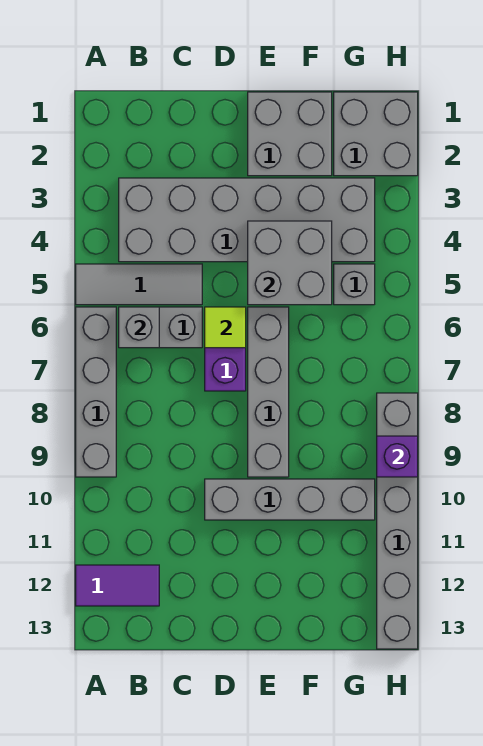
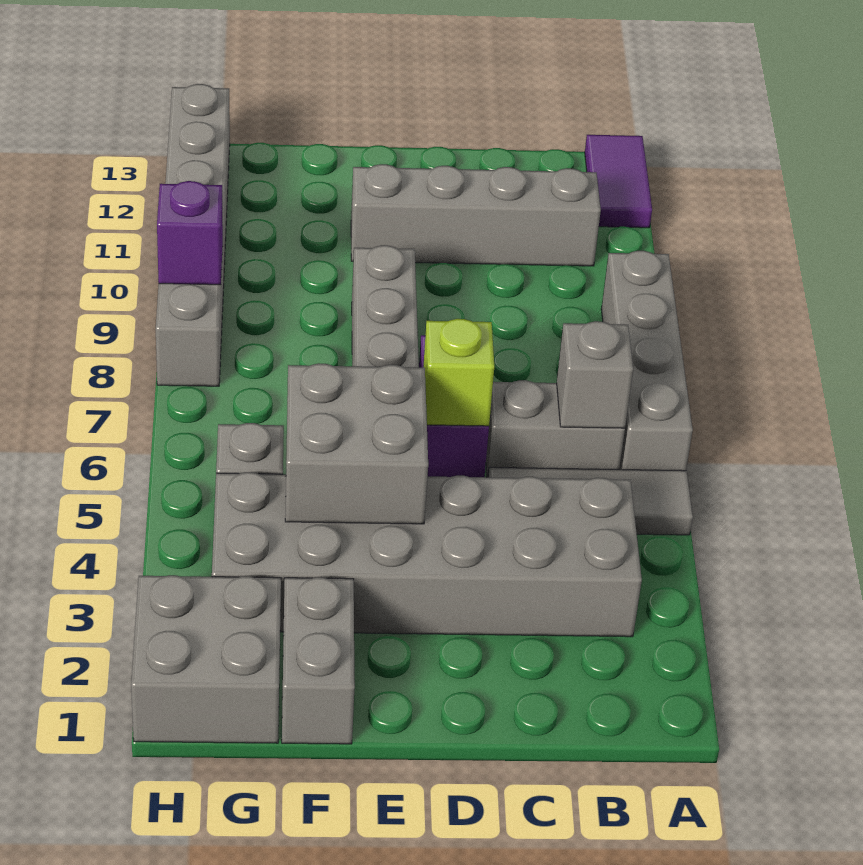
purple tile A12:B12 level 1 -> purple tile A12:A13 level 1
lime tile D6 level 2 -> lime brick D6 level 2
grey brick D10:G10 level 1 -> grey brick B11:E11 level 1
grey brick E1:F2 level 1 -> grey brick F1:F2 level 1

